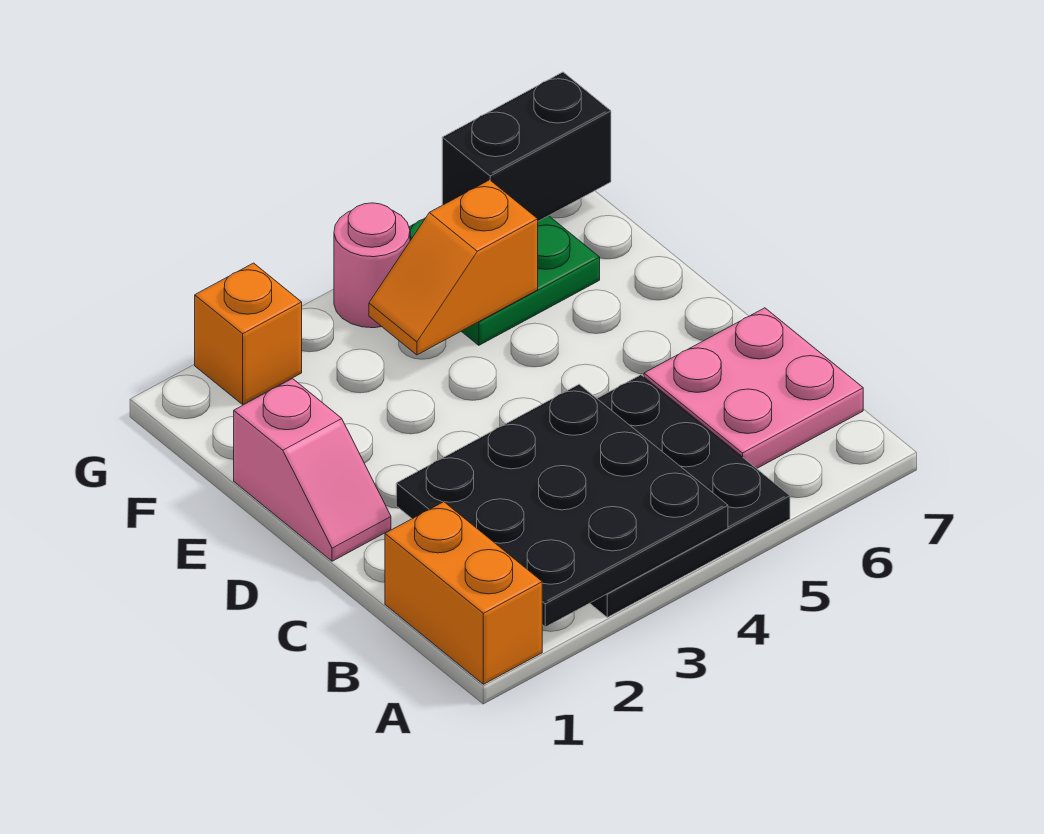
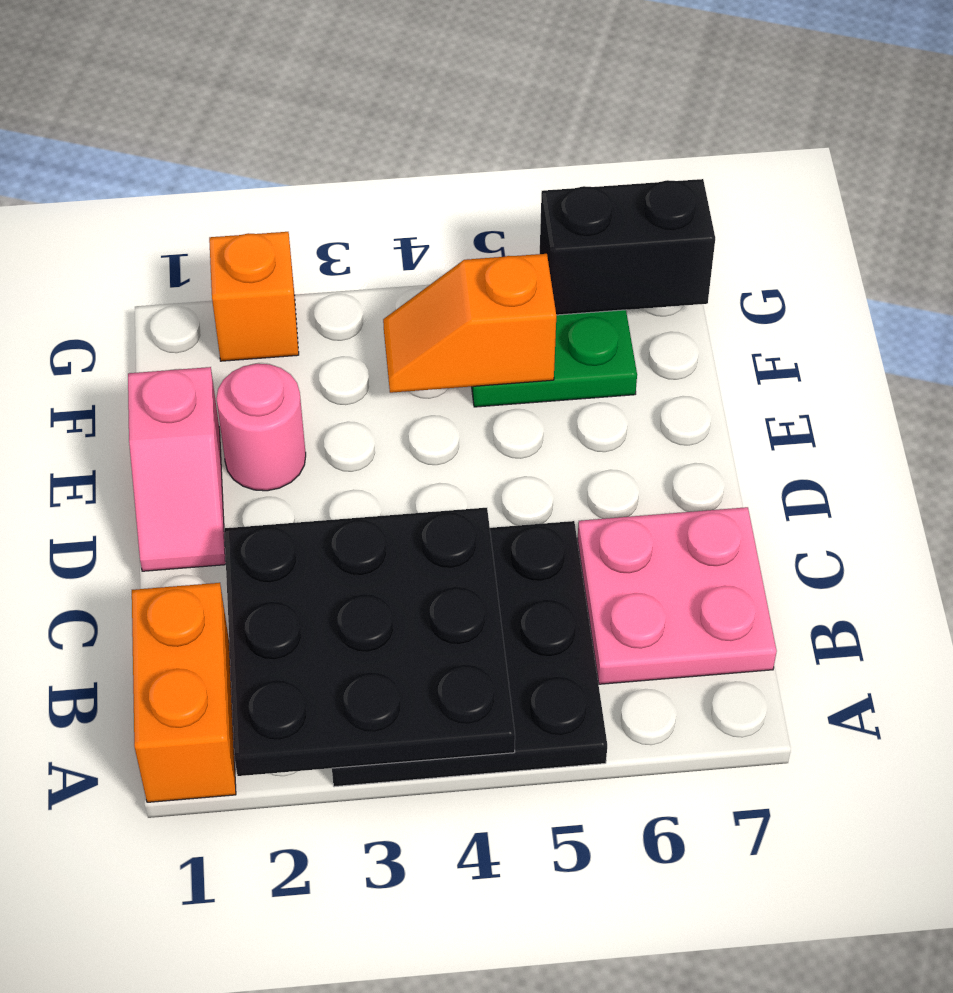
pink round brick G4 level 1 -> pink round brick E2 level 1

